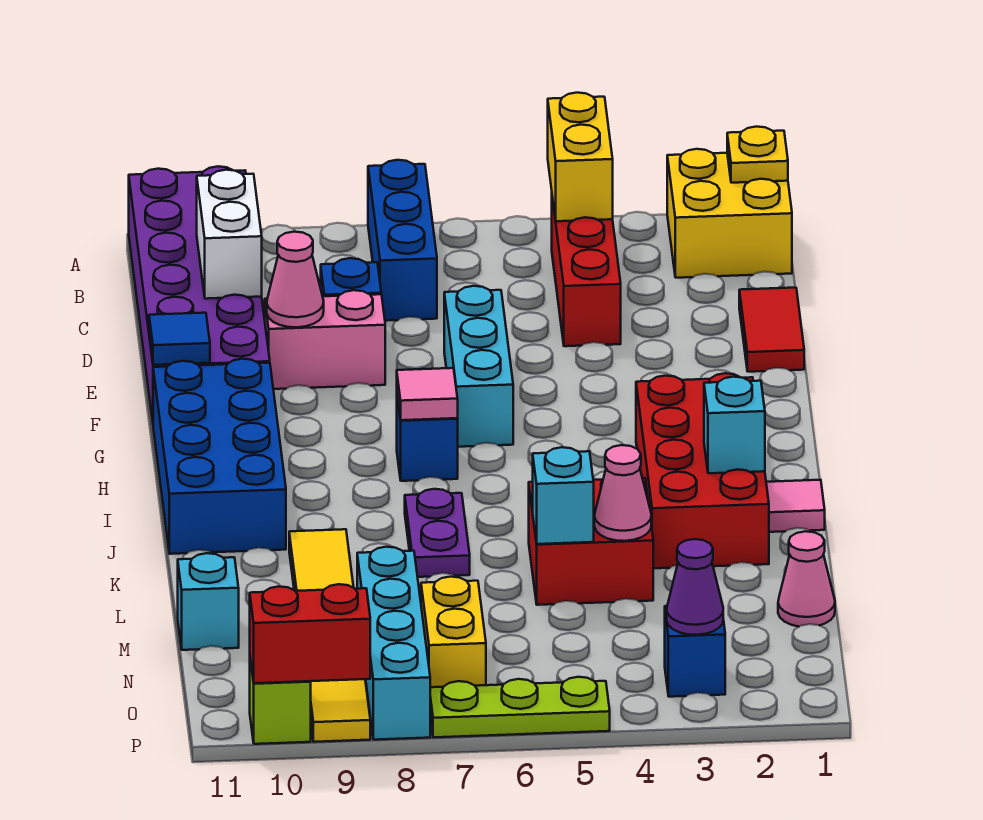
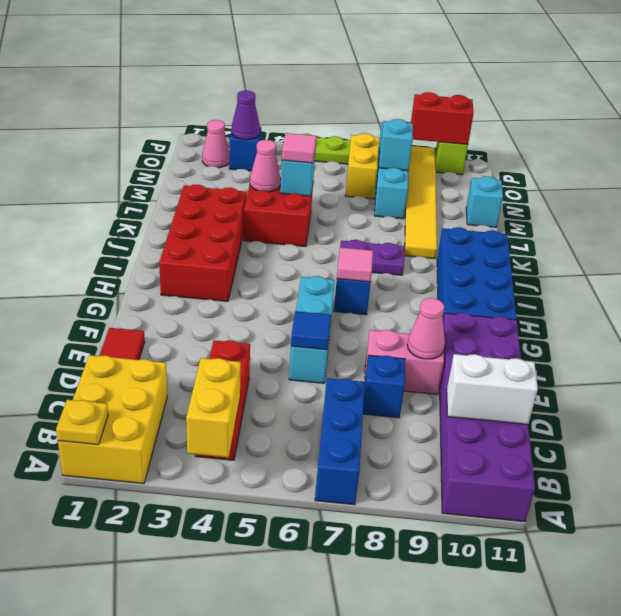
yellow brick A1:B2 level 1 -> yellow brick A1:C2 level 1
white brick C10:D10 level 2 -> white brick C10:C11 level 2
blue tile F11 level 2 -> blue tile E6 level 2
pink tile J1 level 1 -> pink tile L5 level 3
cyan brick J2 level 2 -> cyan brick N8 level 2
purple plate J7:K7 level 1 -> purple plate J7:J8 level 1
pink cone M1 level 1 -> pink cone O2 level 1

